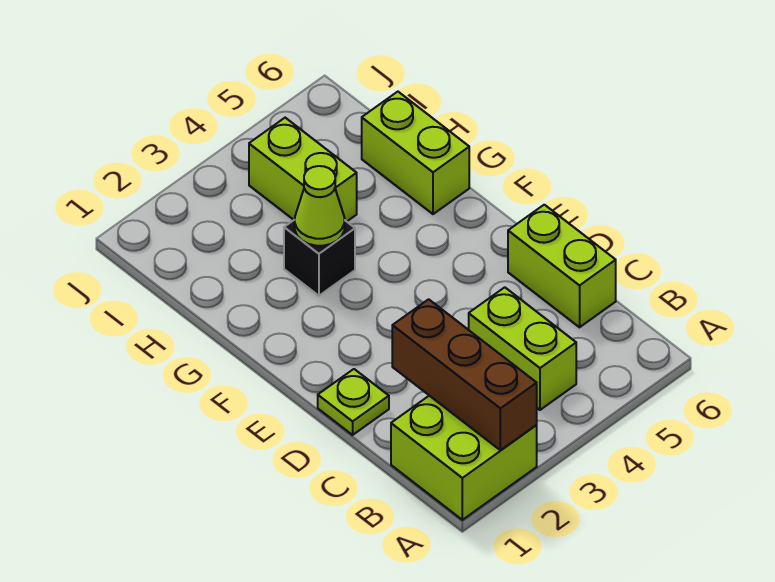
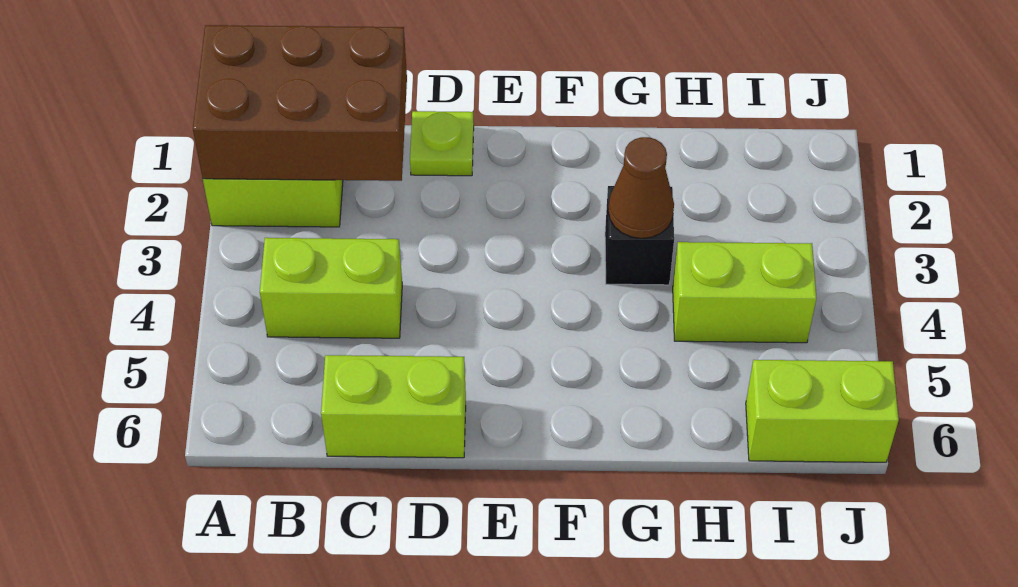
brown brick A2:C2 level 2 -> brown brick A1:C2 level 2
lime cone G3 level 2 -> brown cone G3 level 2
lime brick G6:H6 level 1 -> lime brick I6:J6 level 1

